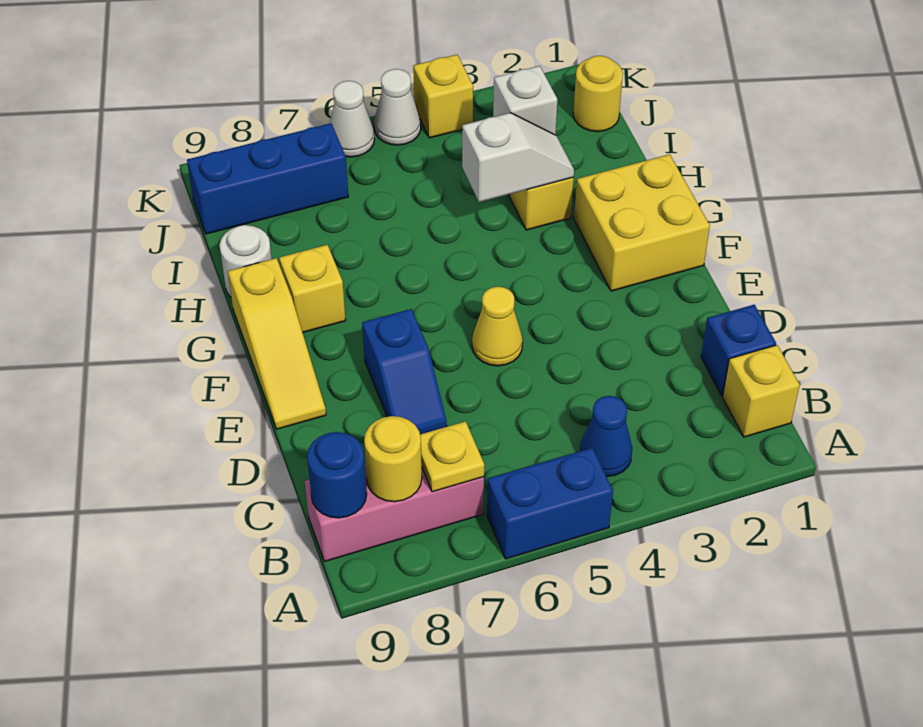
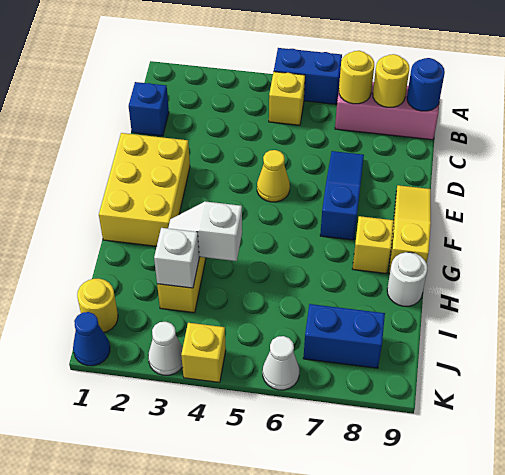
yellow brick B1 level 1 -> yellow brick B5 level 1
blue cone B4 level 1 -> blue cone K1 level 1
yellow plate B7 level 2 -> yellow round brick B7 level 2
blue slope D7:E7 level 1 top E -> blue slope D7:F7 level 1 top F
yellow brick F1:G2 level 1 -> yellow brick E1:G2 level 1
blue brick J7:J9 level 1 -> blue brick J7:J8 level 1
white cone K5 level 1 -> white cone K3 level 1

